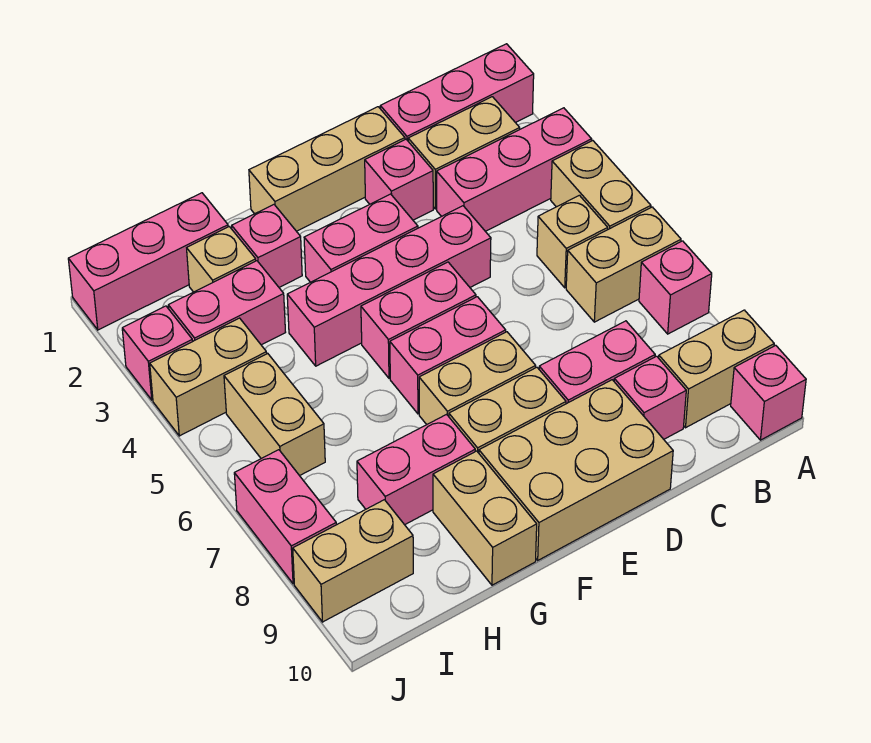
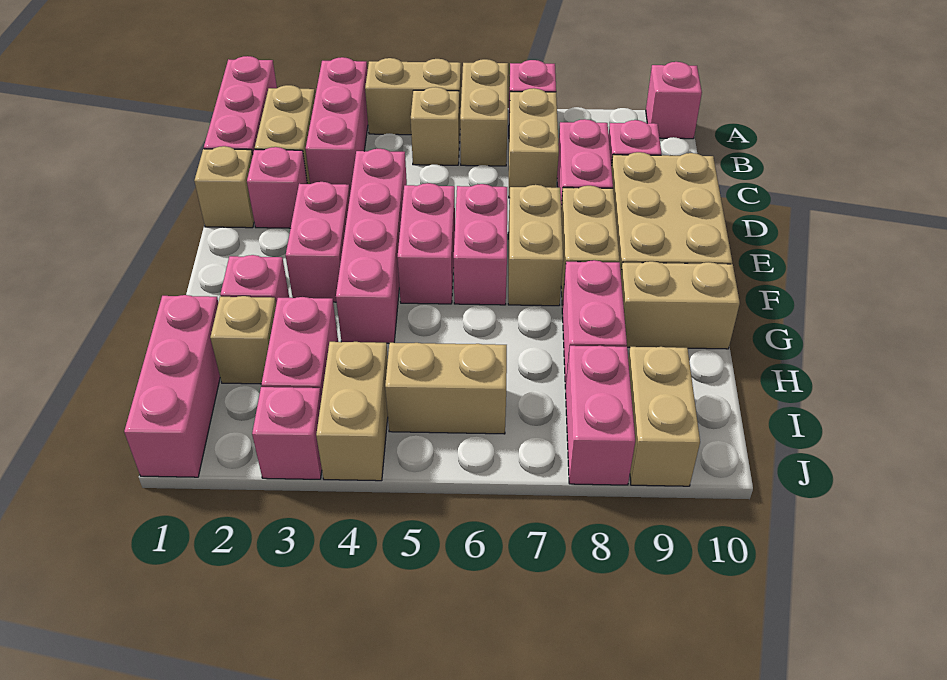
tan brick A9:B9 level 1 -> tan brick B7:C7 level 1
tan brick D1:F1 level 1 -> tan brick D1 level 1
pink brick J7:J8 level 1 -> pink brick I8:J8 level 1

